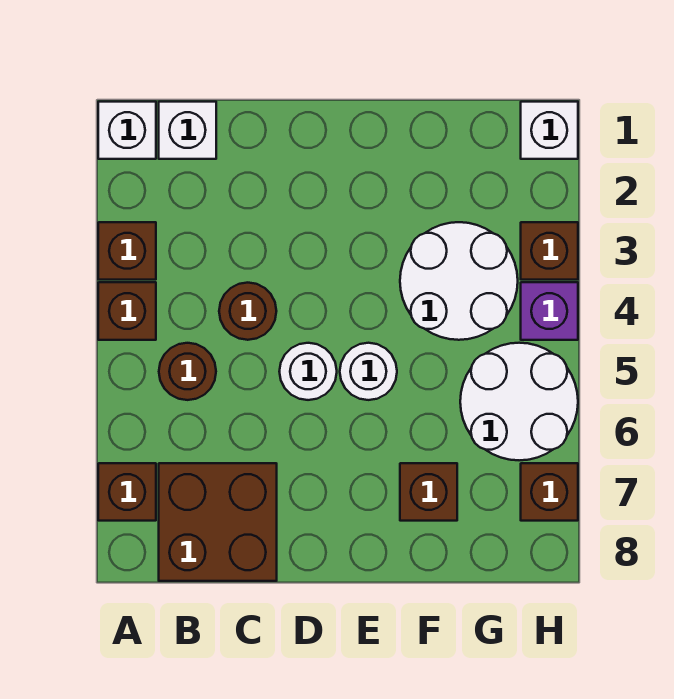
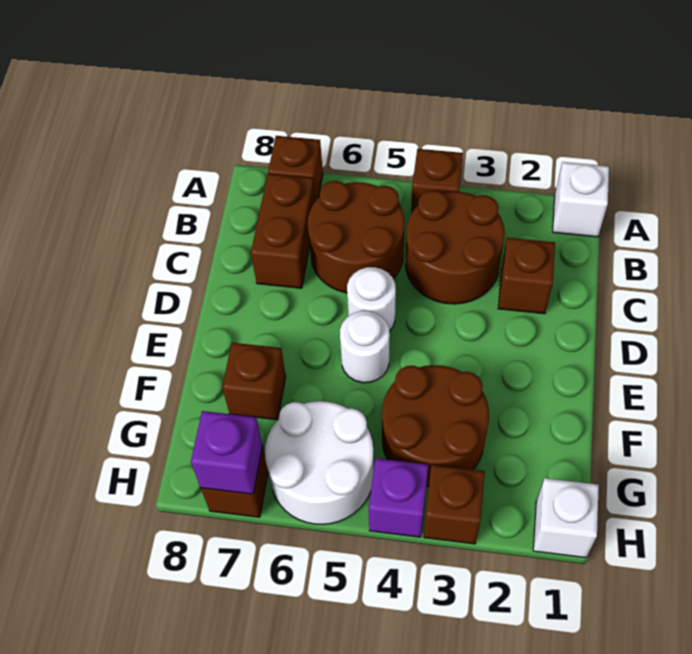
brown brick A3 level 1 -> brown brick C2 level 1
white brick B1 level 1 -> none
brown round brick B5 level 1 -> brown round brick B5:C6 level 1
brown brick B7:C8 level 1 -> brown brick B7:C7 level 1
brown round brick C4 level 1 -> brown round brick B3:C4 level 1
white round brick F3:G4 level 1 -> brown round brick F3:G4 level 1
none -> purple brick H7 level 2

